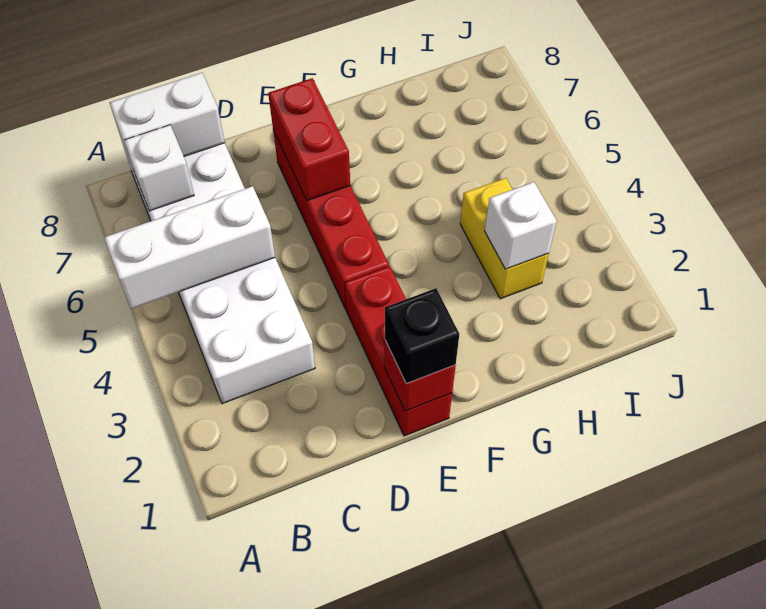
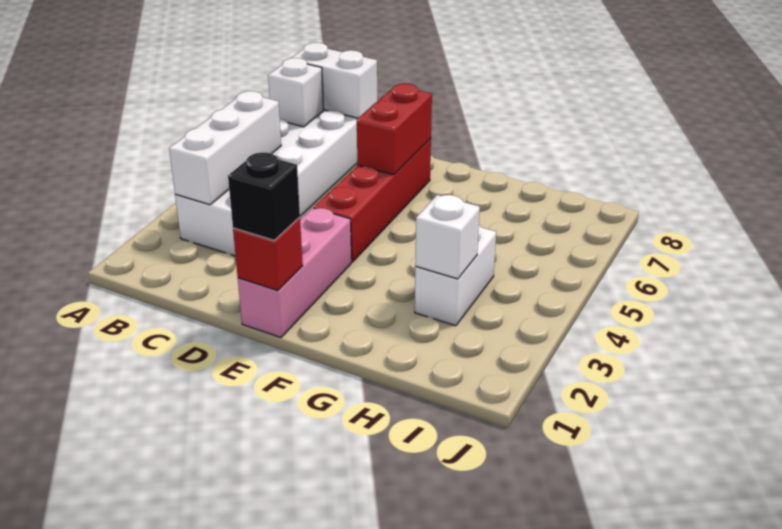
white brick A5:C5 level 2 -> white brick B3:B5 level 2
red brick E1:E3 level 1 -> pink brick E1:E3 level 1
yellow brick H3:H4 level 1 -> white brick H3:H4 level 1

